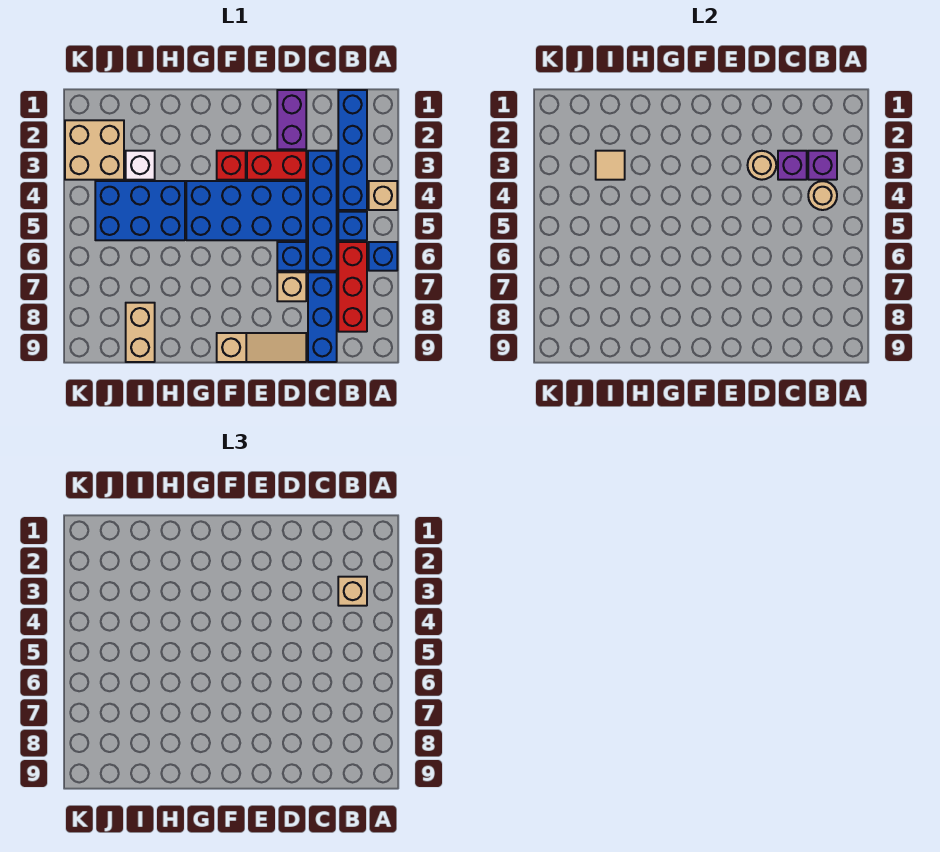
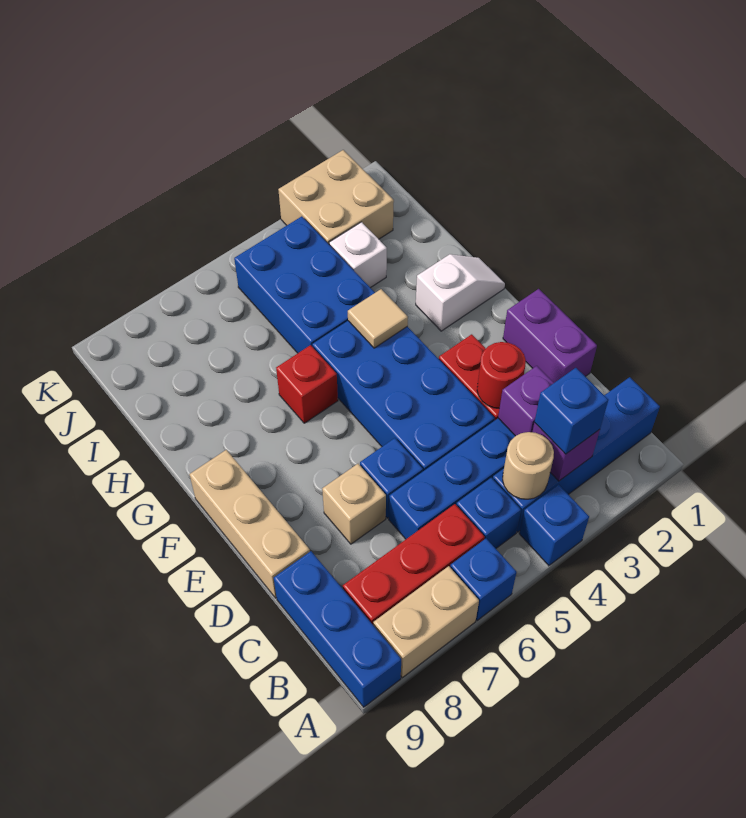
tan brick A4 level 1 -> blue brick A4 level 1
tan brick B3 level 3 -> blue brick B3 level 3
blue brick C7:C9 level 1 -> blue brick A9:C9 level 1
purple brick D1:D2 level 1 -> purple brick D1:E1 level 1
tan round brick D3 level 2 -> red round brick D3 level 2
tan slope D9:F9 level 1 top F -> tan brick D9:F9 level 1
red brick F3 level 1 -> red brick G6 level 1
none -> white slope G1:G2 level 1 top 2
tan tile I3 level 2 -> tan tile G4 level 2
tan brick I8:I9 level 1 -> tan brick A7:A8 level 1

